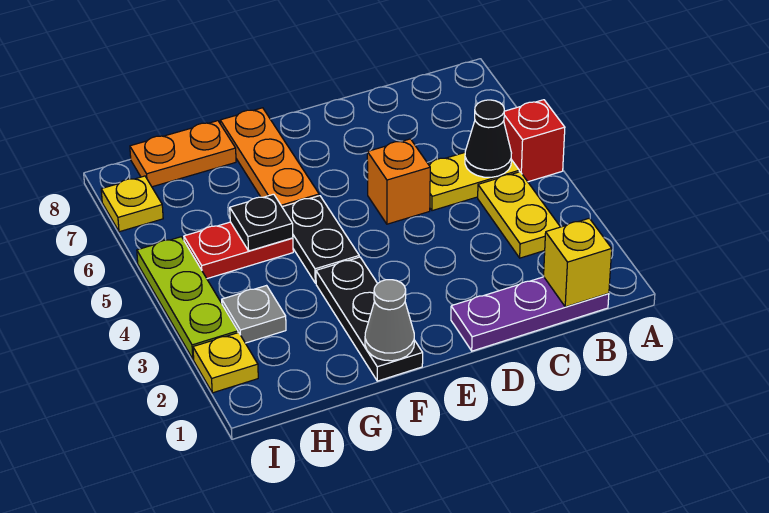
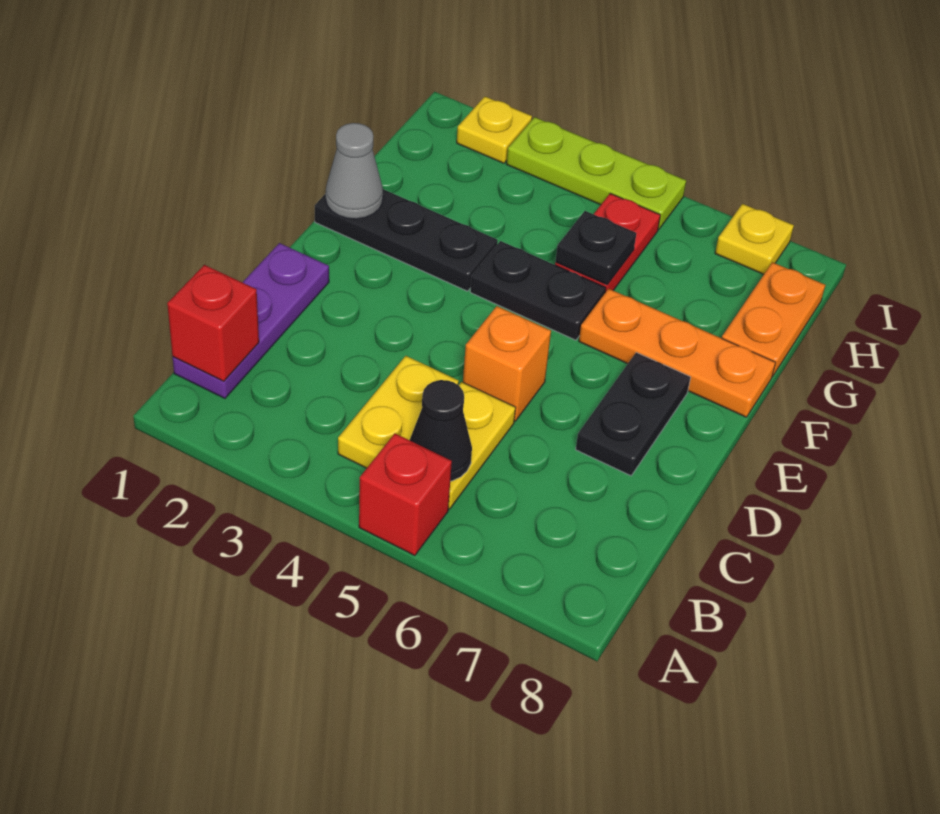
yellow brick B1 level 2 -> red brick B1 level 2
yellow plate B3:B4 level 1 -> yellow plate B4:C4 level 1
none -> black plate D7:E7 level 1
grey plate H3 level 1 -> none

